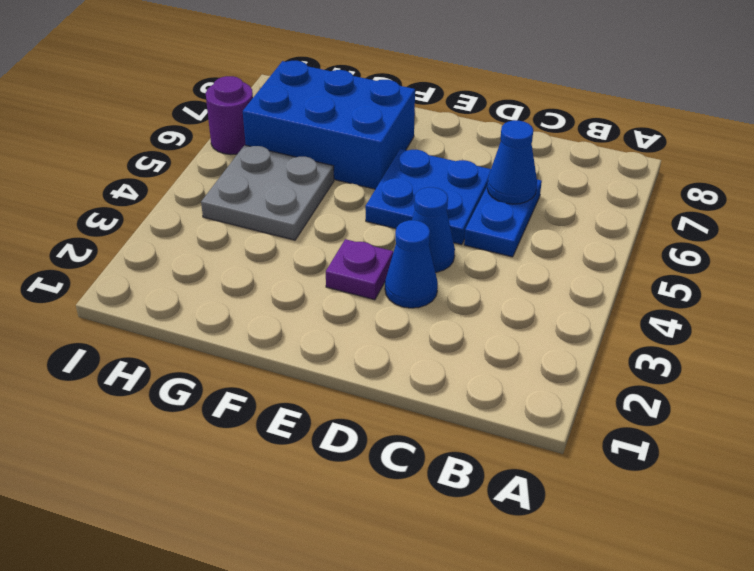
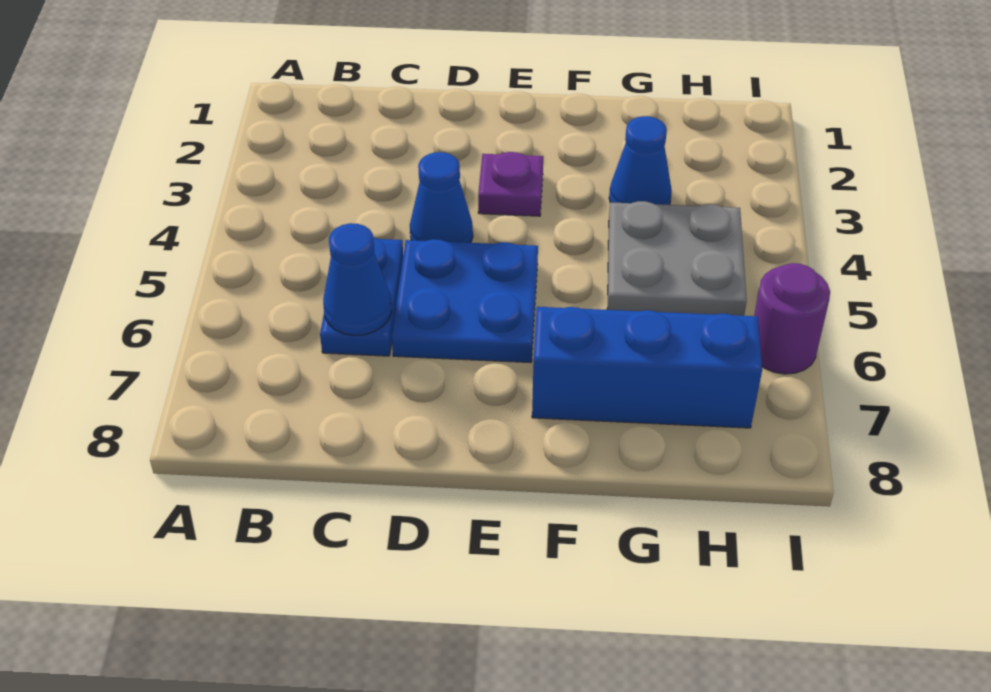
blue cone D3 level 1 -> blue cone G3 level 1
blue brick F6:H7 level 1 -> blue brick F7:H7 level 1

